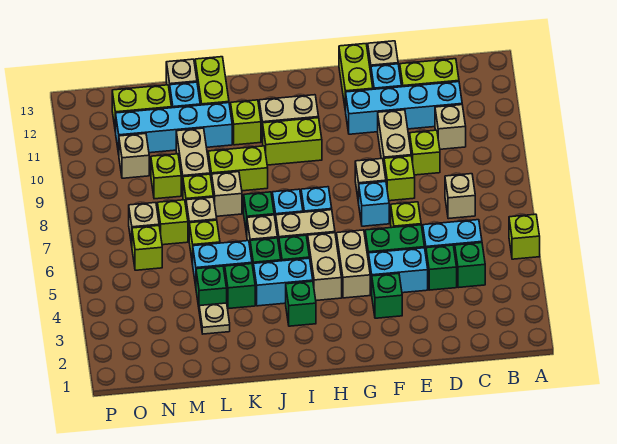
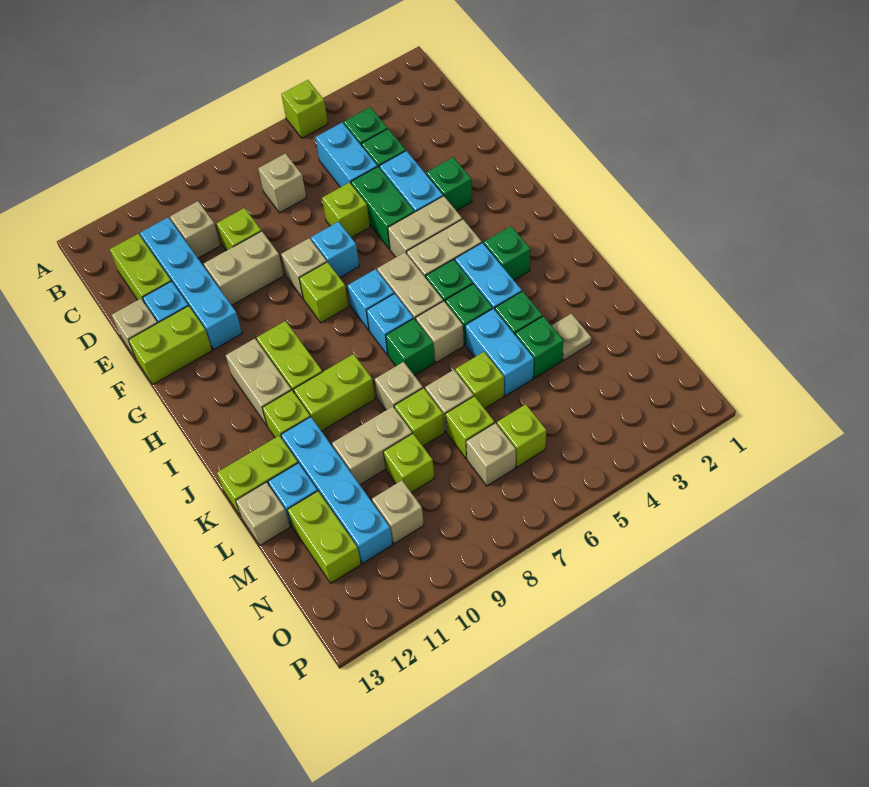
lime brick E8 level 1 -> lime brick G8 level 1
lime brick J9:K9 level 1 -> lime brick J9:J10 level 1

